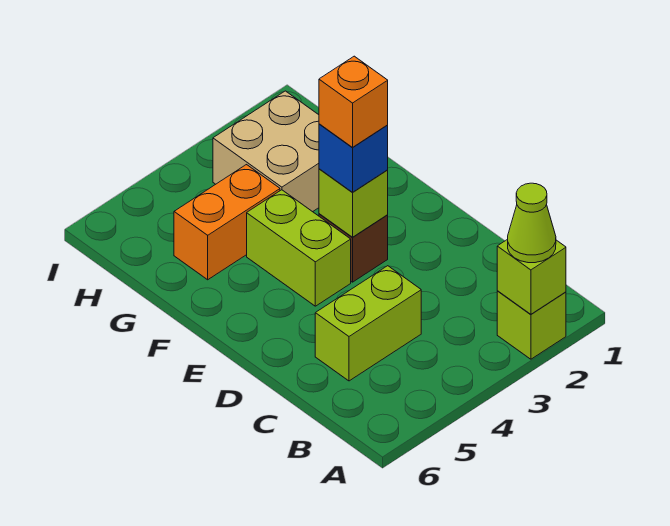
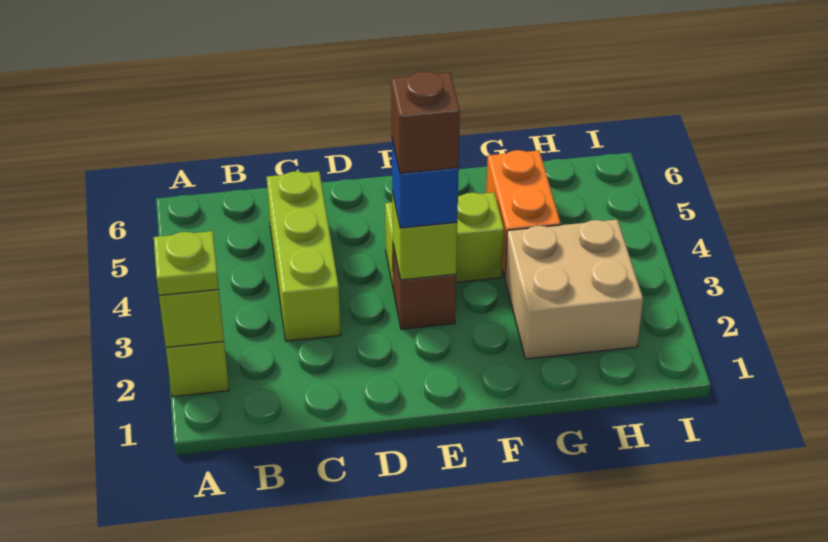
lime cone A2 level 3 -> lime plate A2 level 3
lime brick C4:C5 level 1 -> lime brick C3:C5 level 1
orange brick E3 level 4 -> brown brick E3 level 4

